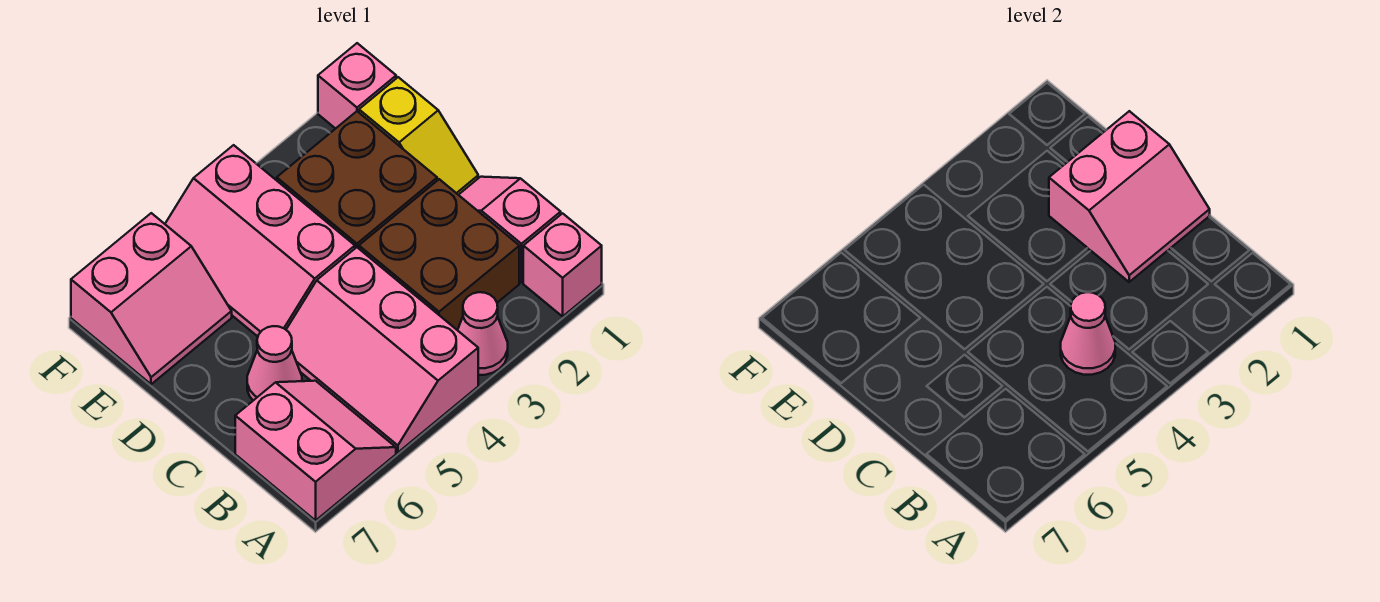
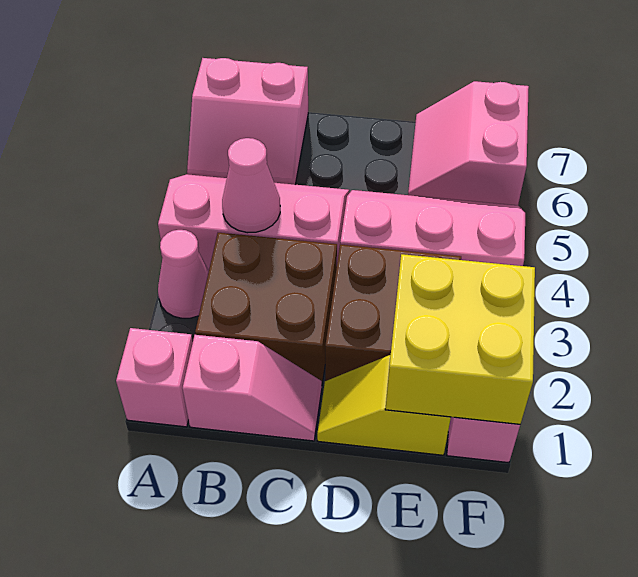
pink slope C1:D2 level 2 top D -> none
pink cone C6 level 1 -> none
none -> yellow brick E1:F2 level 2

